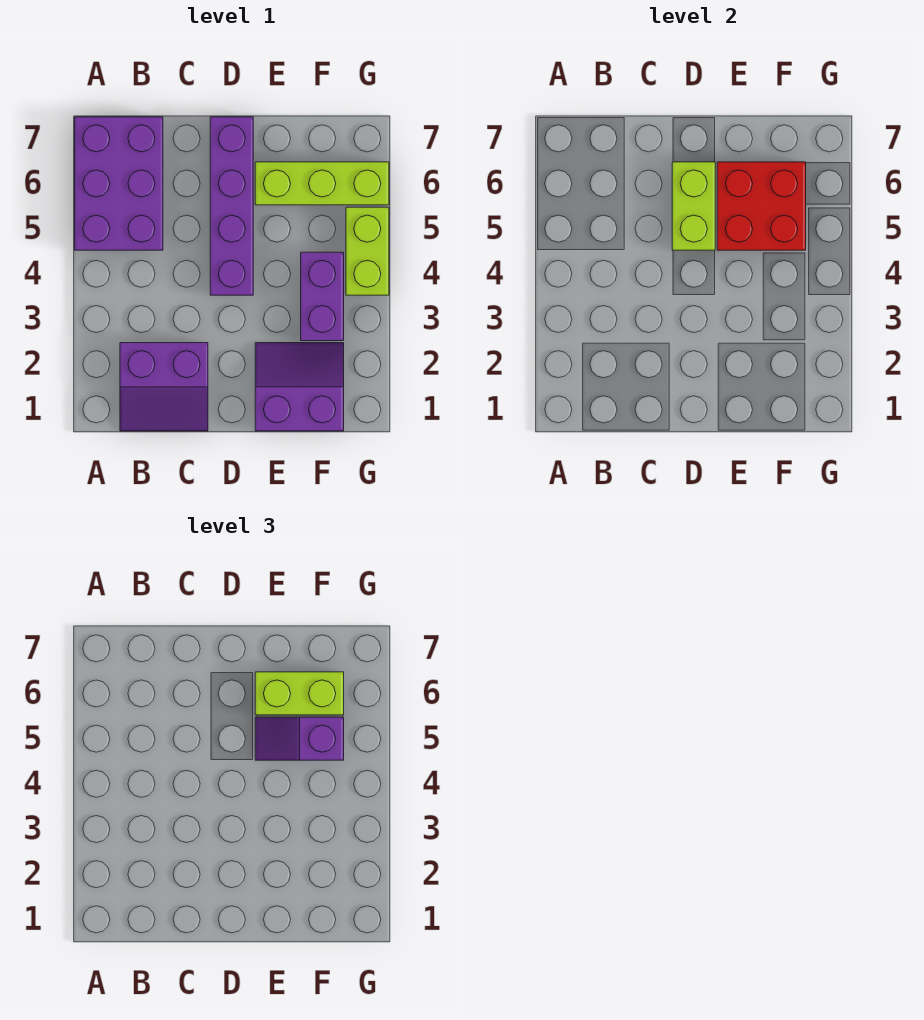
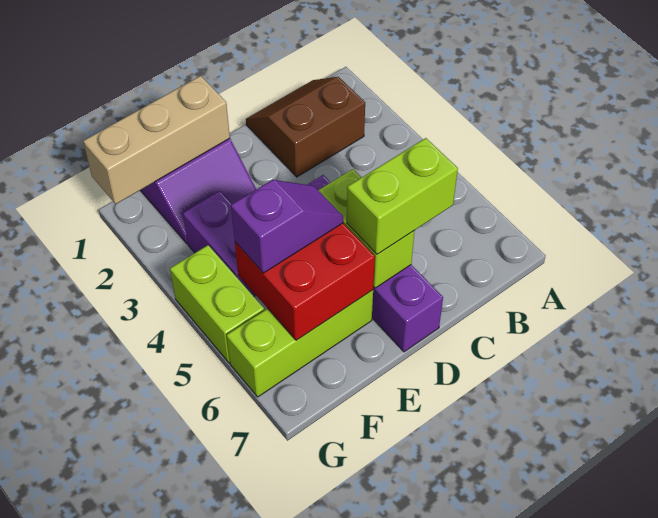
purple brick A5:B7 level 1 -> none
purple slope B1:C2 level 1 top 2 -> brown slope B1:C2 level 1 top 2
none -> tan brick E1:G1 level 2
lime brick E6:F6 level 3 -> lime brick C6:D6 level 3

